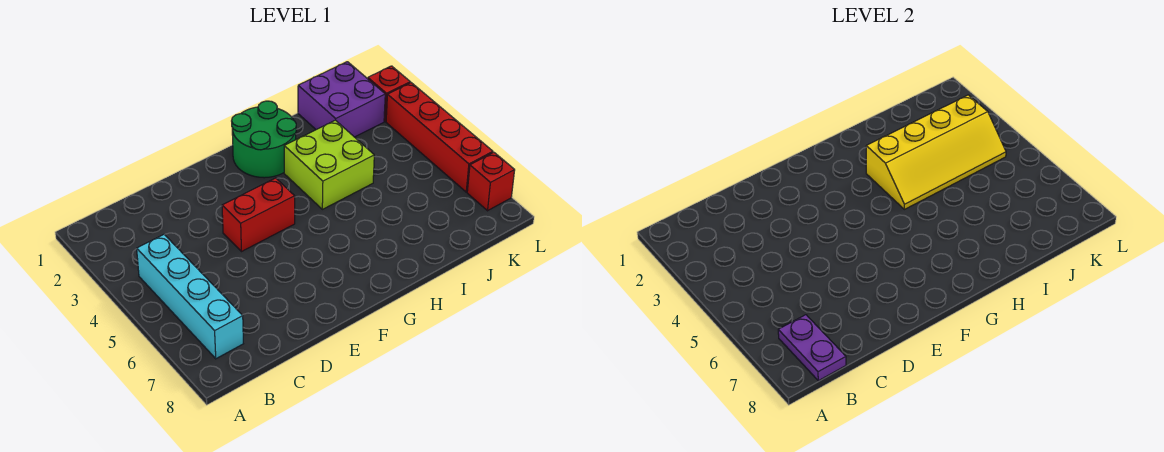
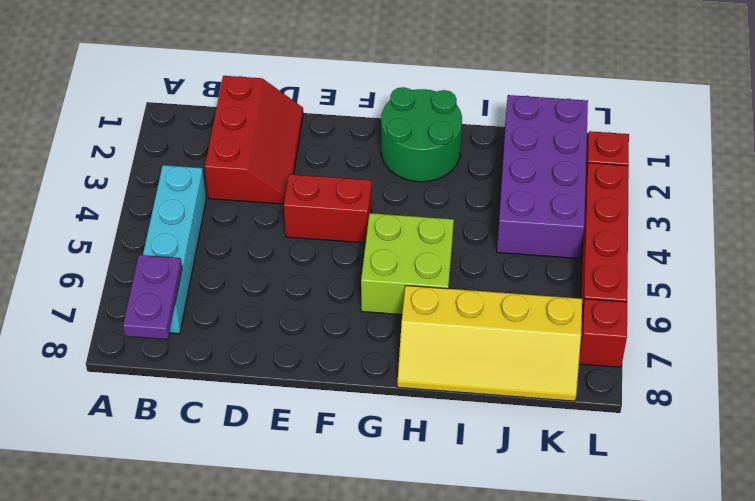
none -> red slope C1:D3 level 1 top C
lime brick H3:I4 level 1 -> lime brick G5:H6 level 1
yellow slope H3:K4 level 2 top 3 -> yellow slope H7:K8 level 1 top 7
purple brick J1:K2 level 1 -> purple brick J1:K4 level 1

